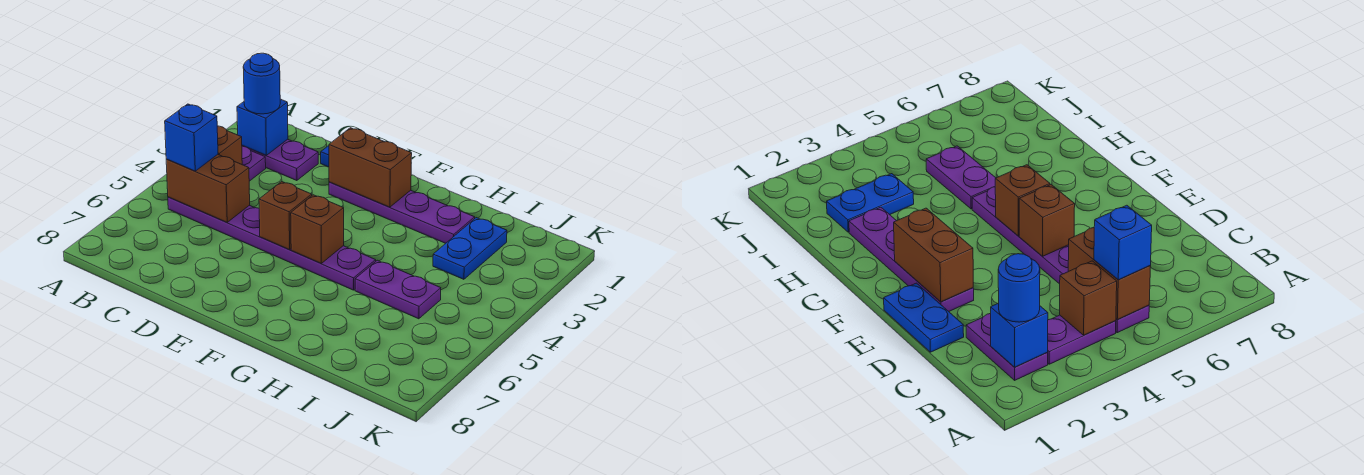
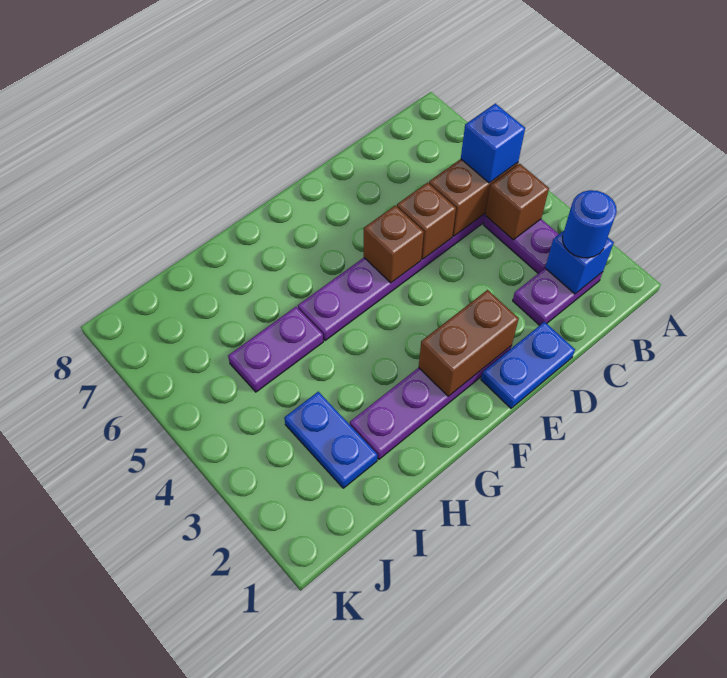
brown brick F5 level 2 -> brown brick D5 level 2

